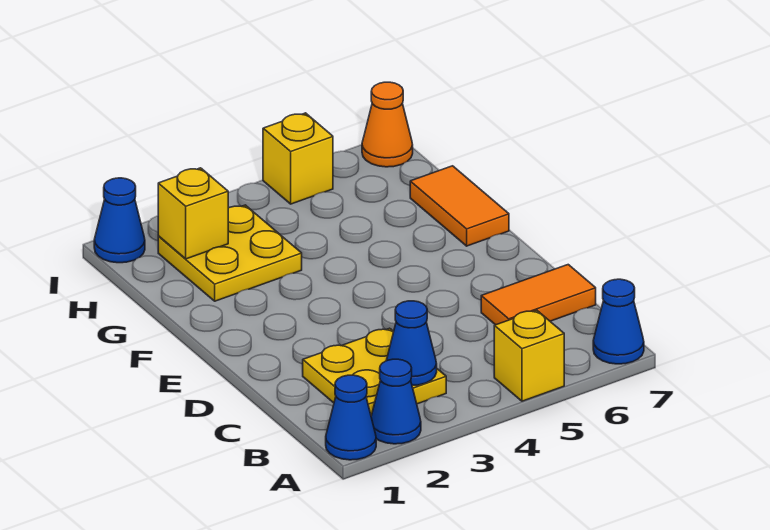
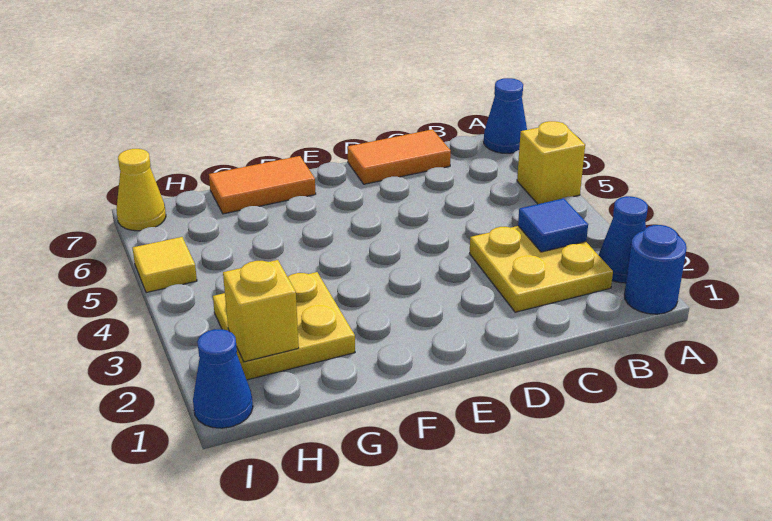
blue cone A1 level 1 -> blue round brick A1 level 1
blue cone B3 level 2 -> blue tile B3 level 2
orange tile C6:C7 level 1 -> orange tile C7:D7 level 1
yellow brick I5 level 1 -> yellow tile I5 level 1
orange cone I7 level 1 -> yellow cone I7 level 1

